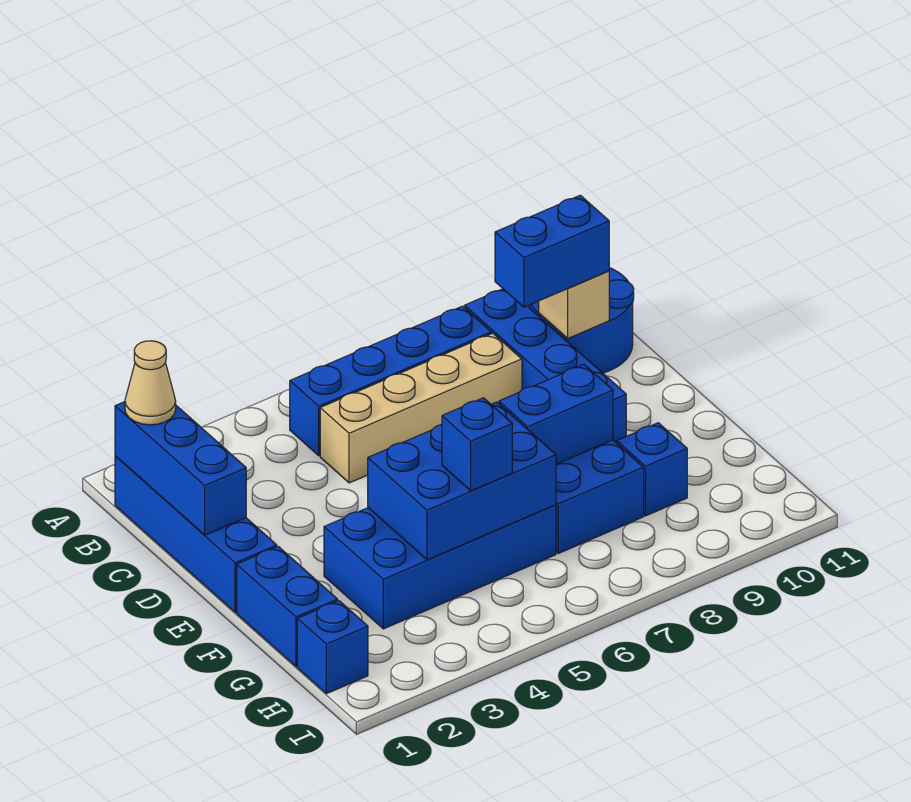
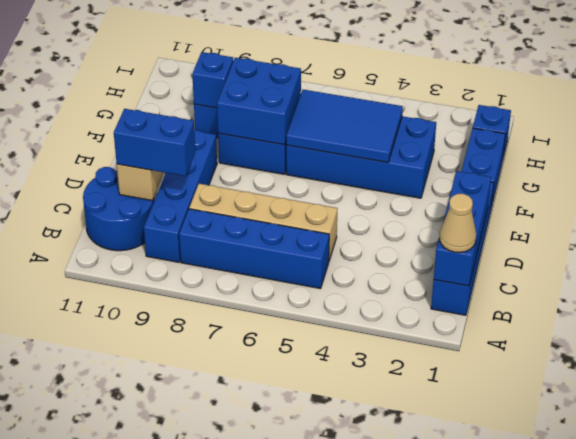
blue brick F4:G6 level 2 -> blue tile F4:G6 level 2
blue brick F7:F8 level 2 -> blue brick F7:G8 level 2
blue brick G5 level 3 -> blue brick G9 level 2

